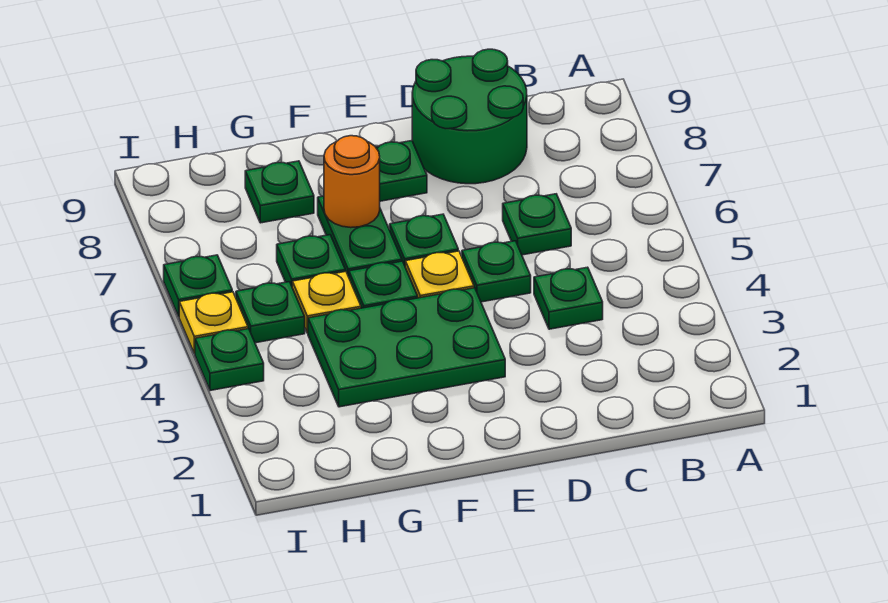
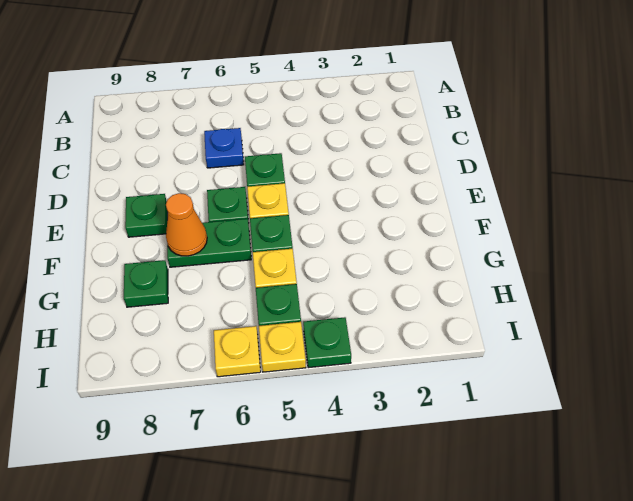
green plate C4 level 1 -> none
green plate C6 level 1 -> blue plate C6 level 1
green round brick C8:D9 level 1 -> none
green plate E3:G4 level 1 -> none
orange round brick F7 level 2 -> orange cone F7 level 2
green plate G6 level 1 -> none
green plate I6 level 1 -> yellow plate I6 level 1

